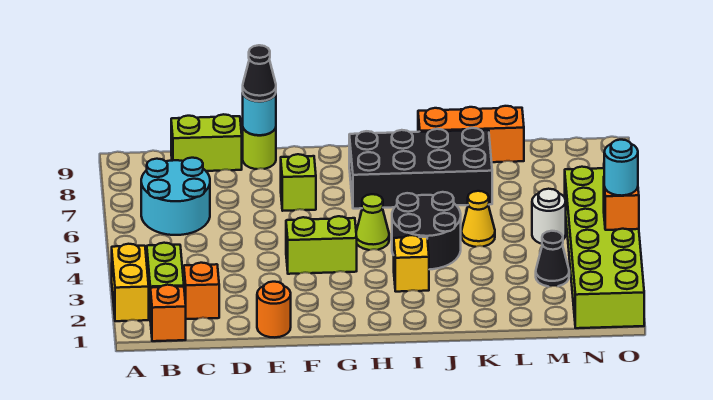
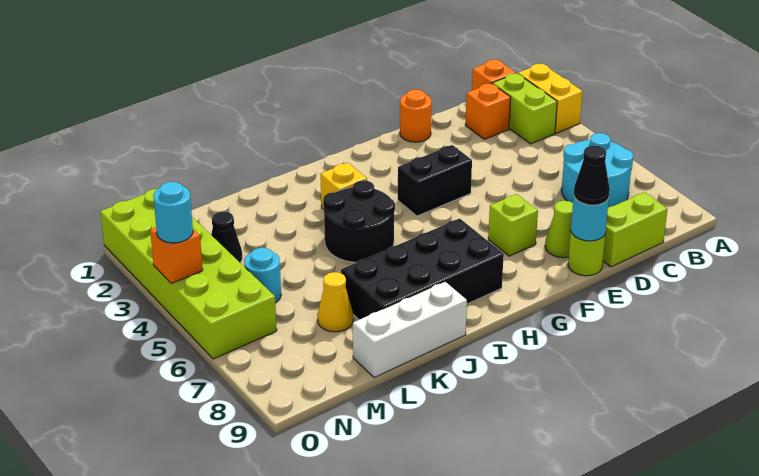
lime brick F4:G4 level 1 -> black brick F4:G4 level 1
lime cone H5 level 1 -> lime cone E8 level 1
orange brick J9:L9 level 1 -> white brick J9:L9 level 1
yellow cone K5 level 1 -> yellow cone L7 level 1
white round brick M5 level 1 -> cyan round brick M5 level 1

